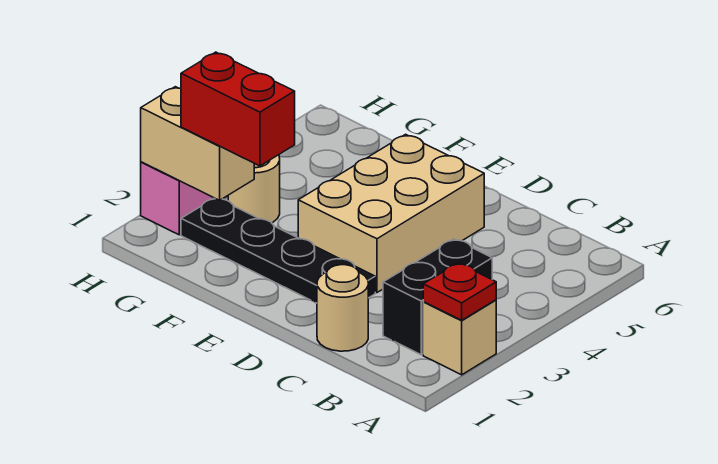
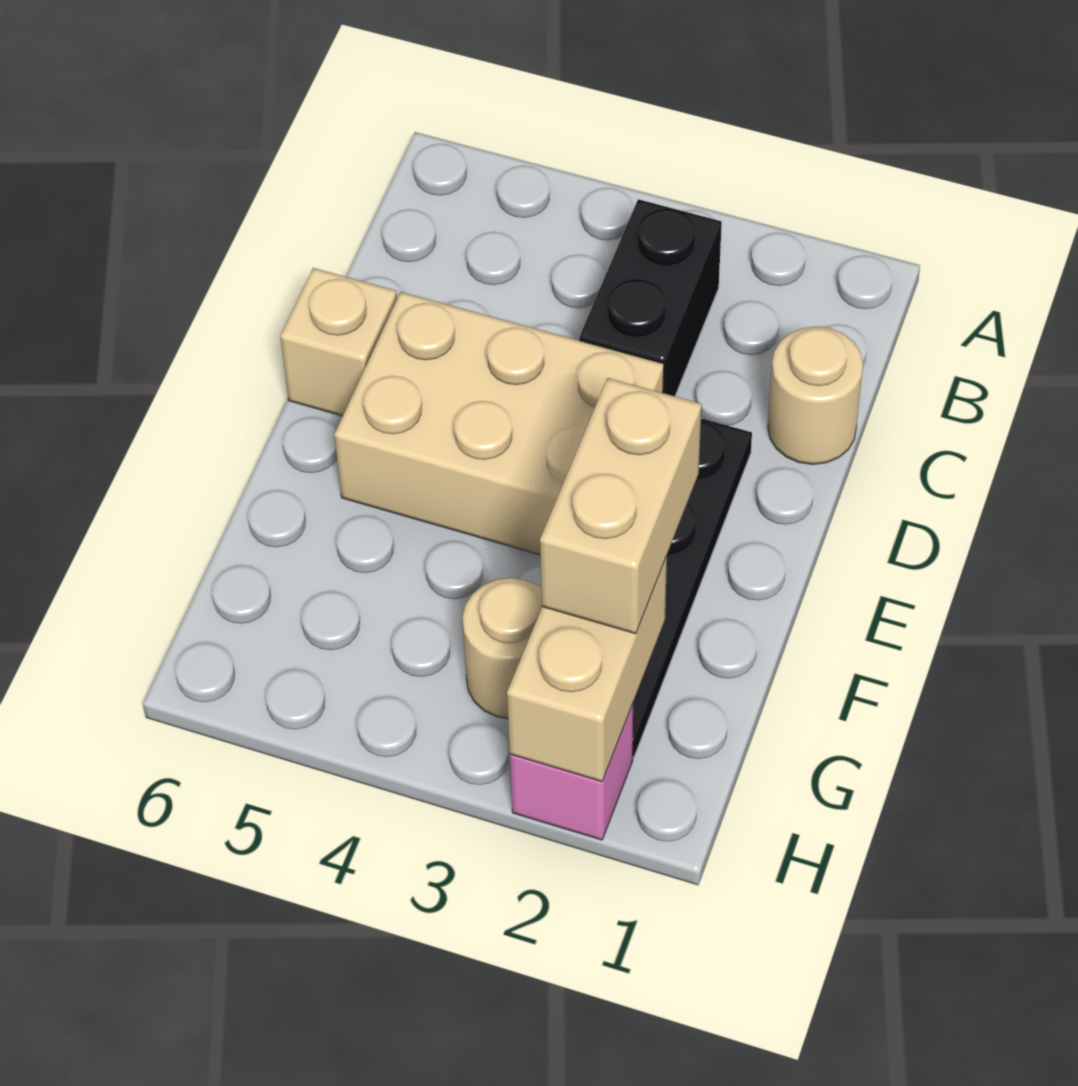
tan brick A2 level 1 -> tan brick D6 level 1
red plate A2 level 2 -> none
black brick B2:B3 level 1 -> black brick B3:C3 level 1
red brick F2:G2 level 3 -> tan brick F2:G2 level 3

